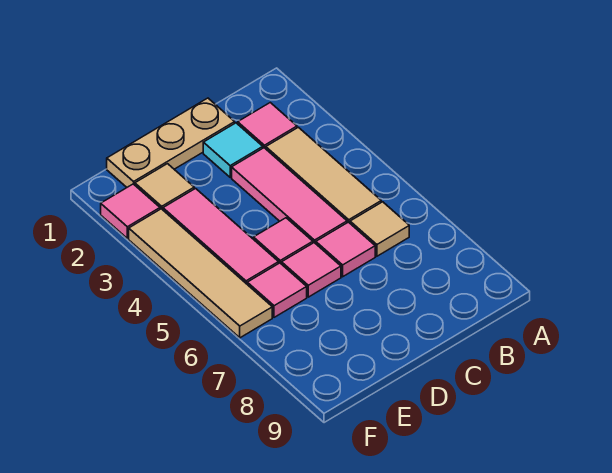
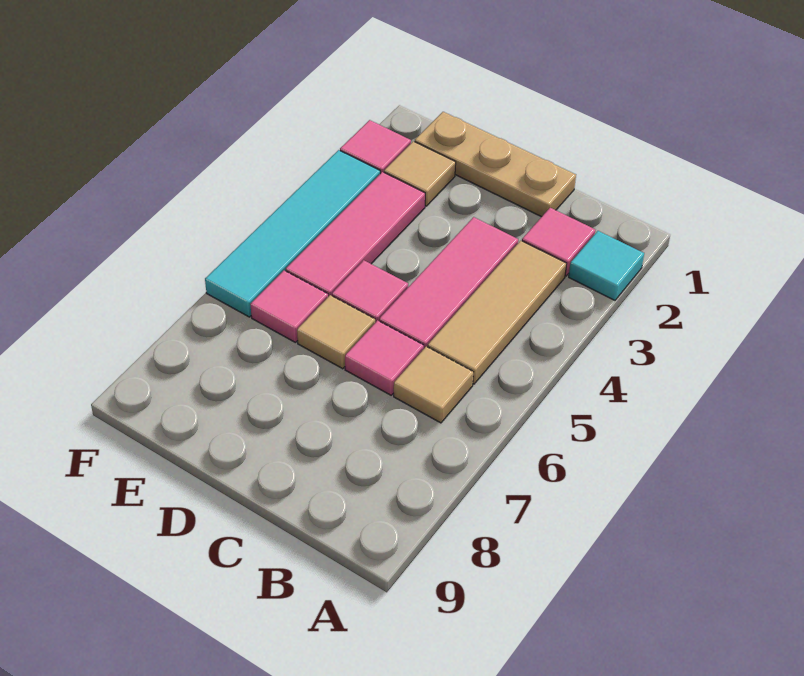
cyan tile C2 level 1 -> cyan tile A2 level 1
pink tile D6 level 1 -> tan tile D6 level 1
tan tile F3:F6 level 1 -> cyan tile F3:F6 level 1

